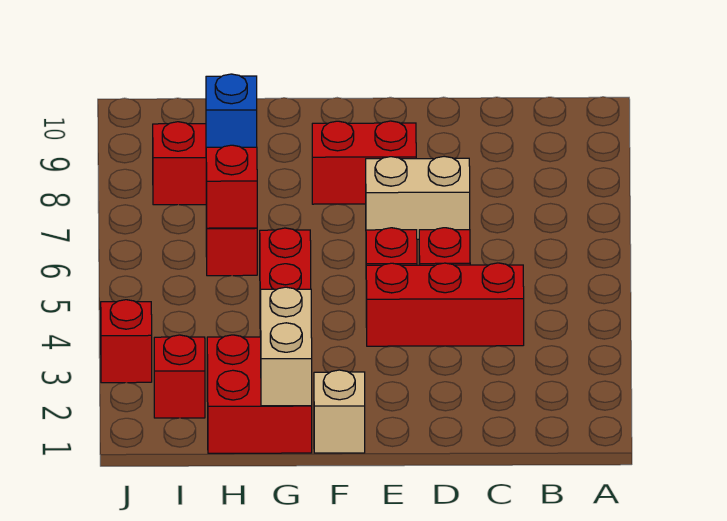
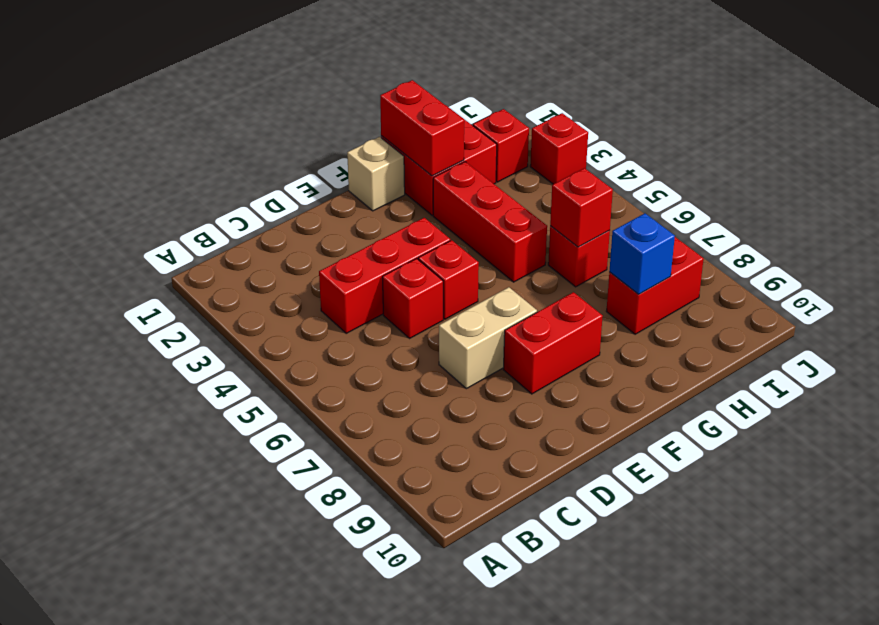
tan brick G1:G2 level 2 -> red brick G1:G2 level 2

